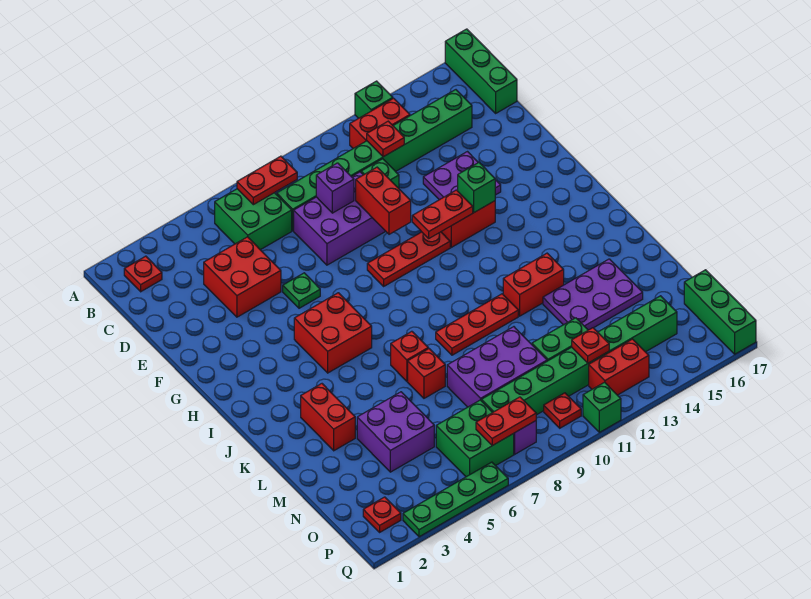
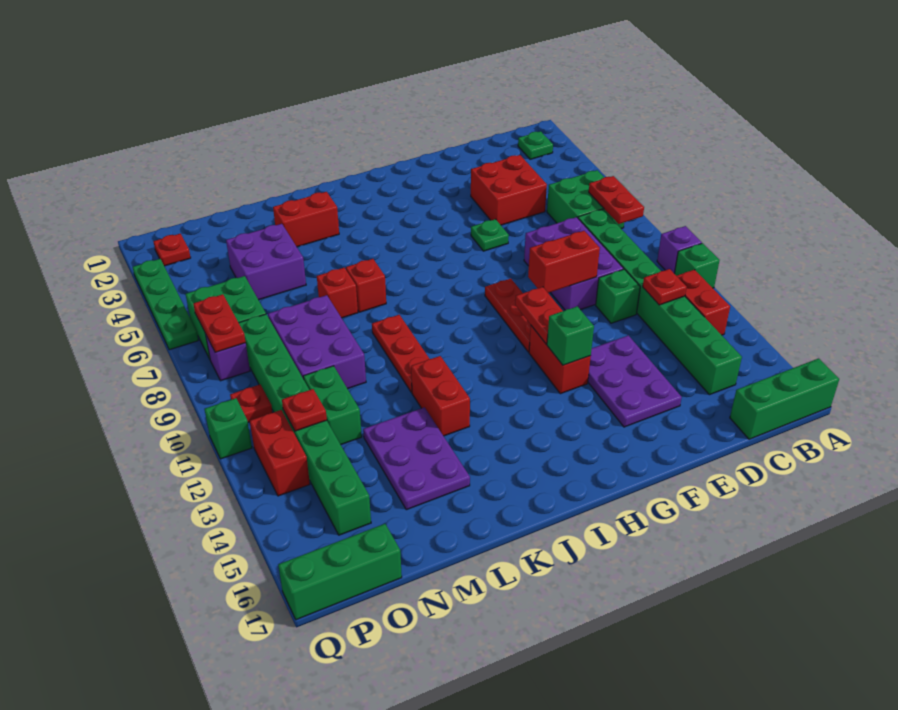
green brick A13 level 1 -> green brick A11 level 1
red plate B2 level 1 -> green plate B2 level 1
purple brick D9 level 2 -> purple brick A10 level 1
purple plate E13:F14 level 1 -> purple plate E13:F15 level 1
red brick H5:I6 level 1 -> none

